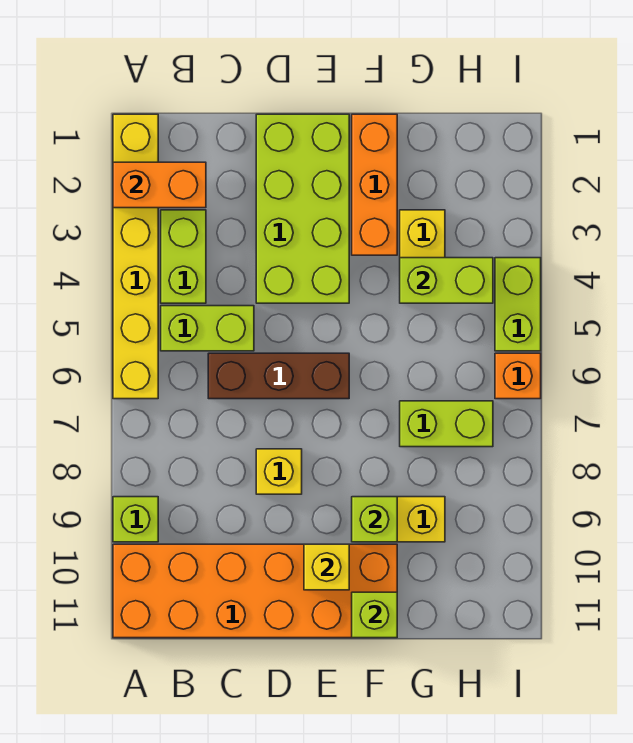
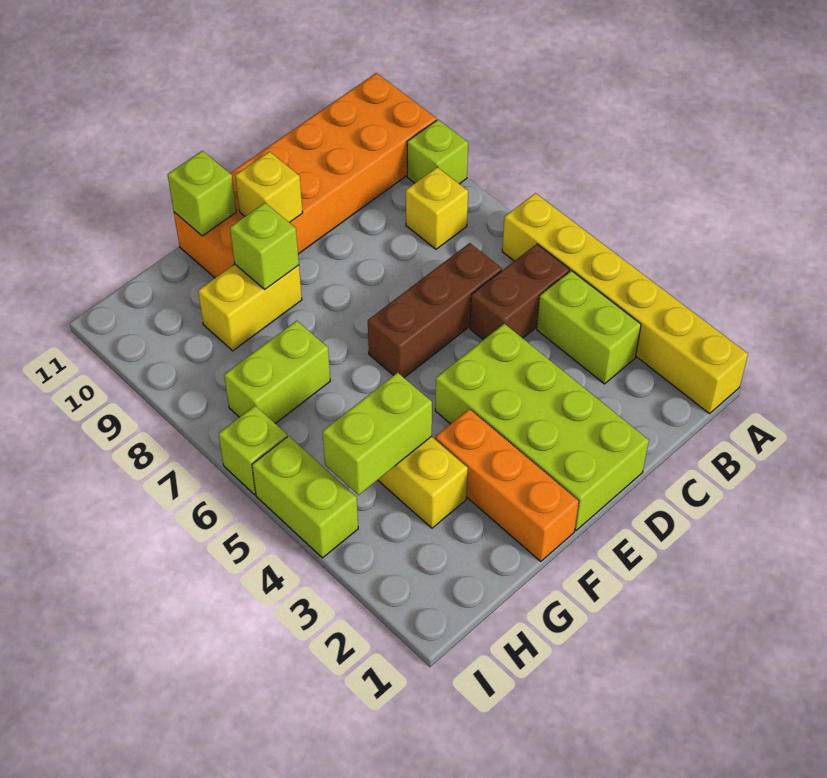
orange brick A2:B2 level 2 -> none
lime brick B5:C5 level 1 -> brown brick B5:C5 level 1
yellow brick D8 level 1 -> yellow brick B8 level 1
orange brick I6 level 1 -> lime brick I6 level 1

